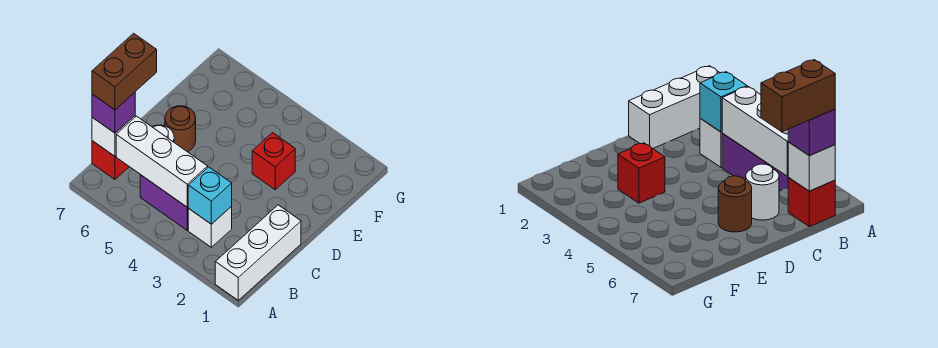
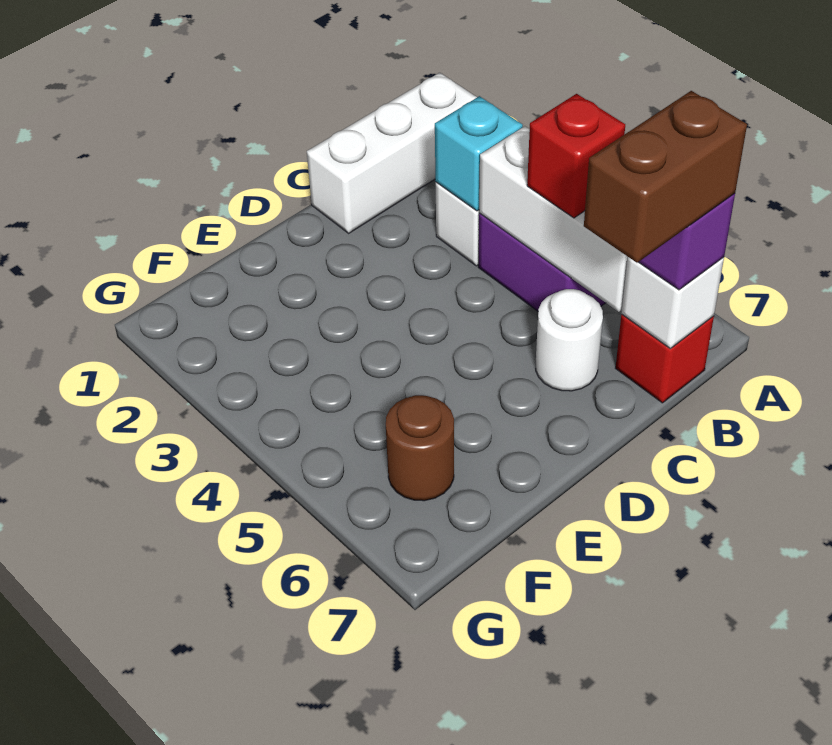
brown round brick D6 level 1 -> brown round brick F6 level 1
red brick E3 level 1 -> red brick B5 level 3

